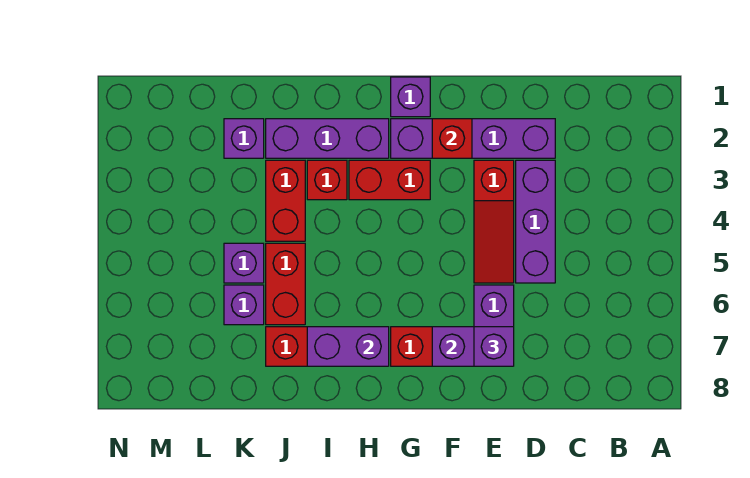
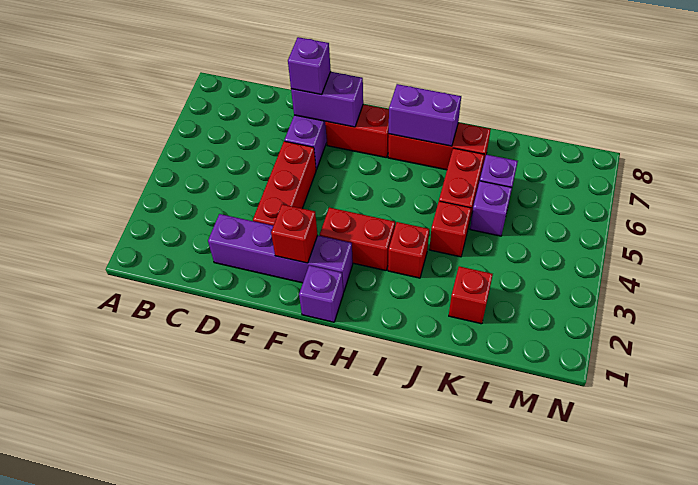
purple brick D3:D5 level 1 -> none
red slope E3:E5 level 1 top 3 -> red brick E3:E5 level 1
purple brick H2:J2 level 1 -> none
red brick J3:J4 level 1 -> red brick J4 level 1
purple brick K2 level 1 -> red brick K2 level 1

